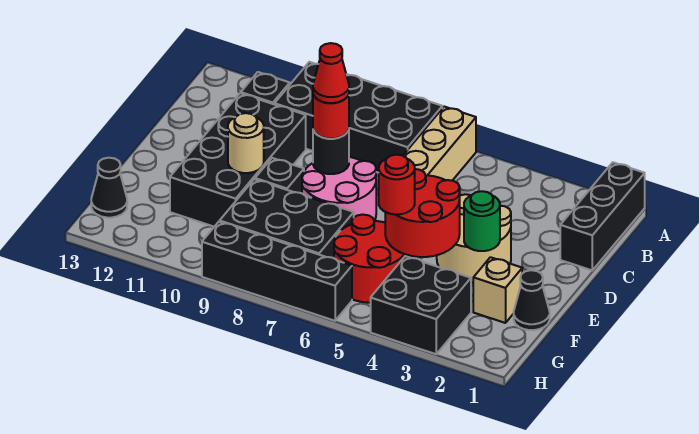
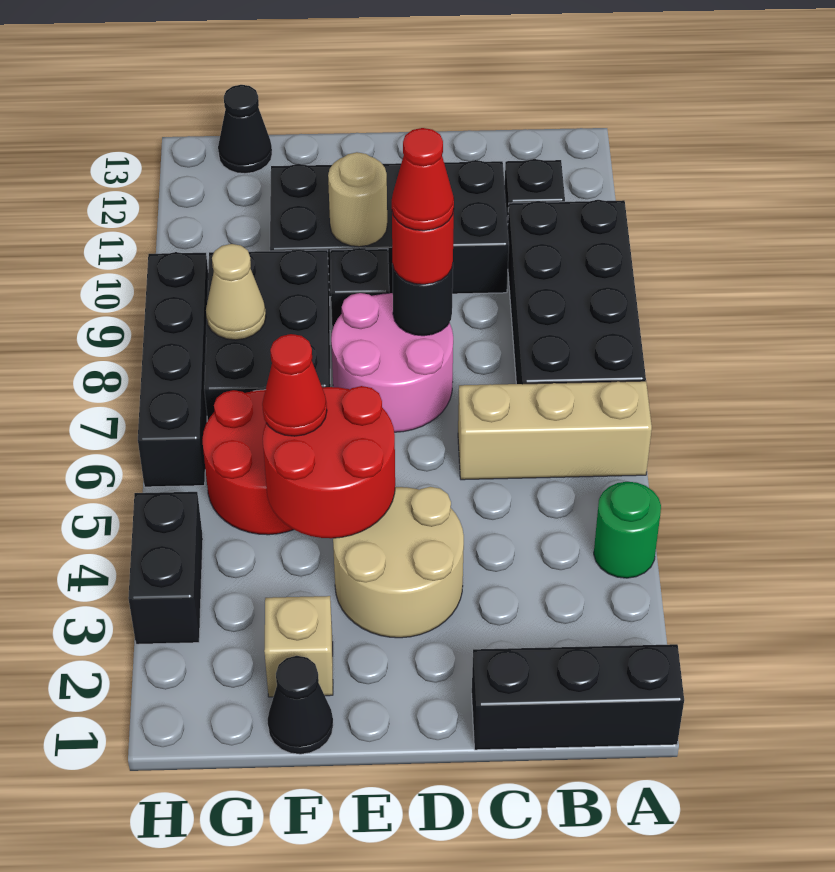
green round brick E3 level 2 -> green round brick A4 level 1
red round brick F5 level 3 -> red cone F5 level 3
black brick G3:H4 level 1 -> black brick H3:H4 level 1
none -> tan cone G8 level 2

